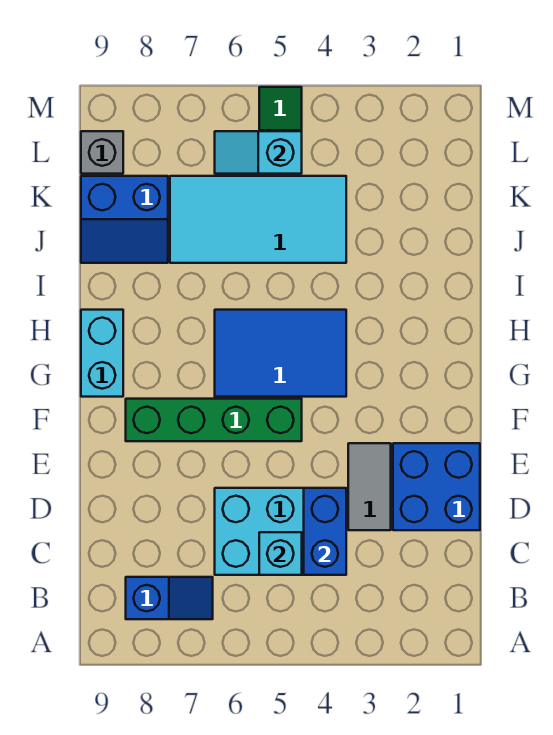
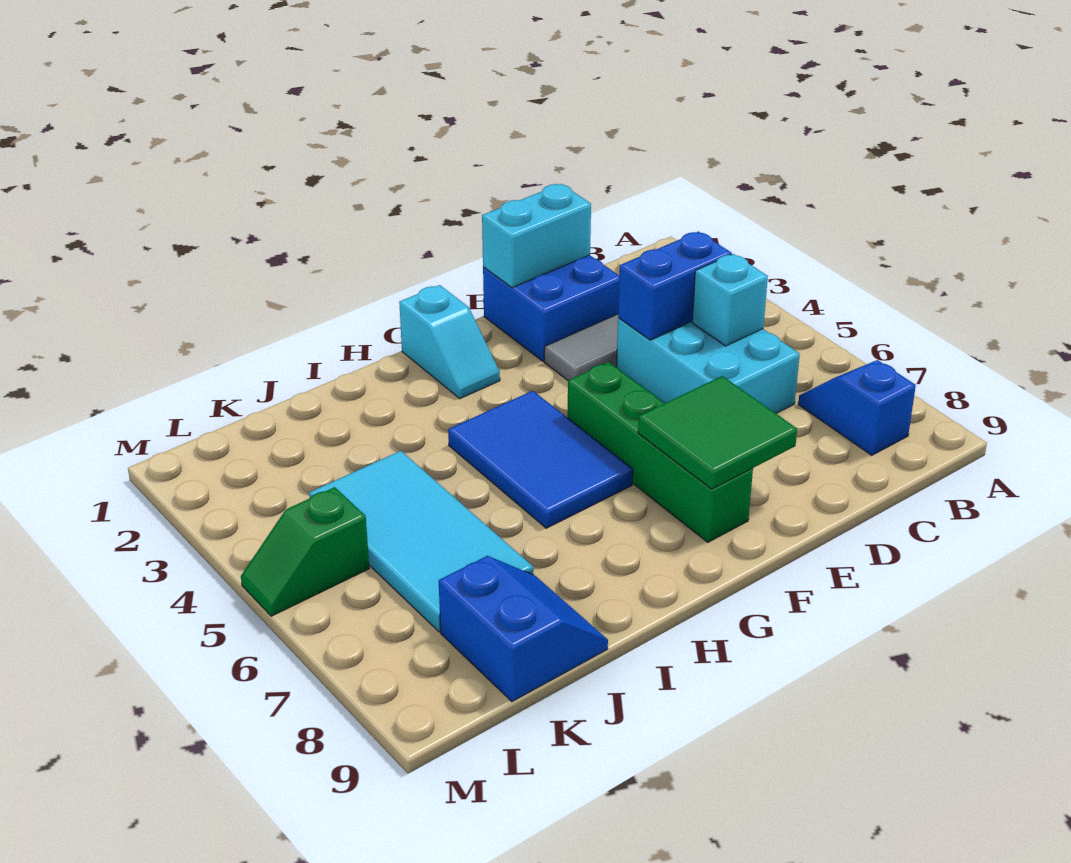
none -> green tile E7:F8 level 2
cyan brick G9:H9 level 1 -> cyan brick D1:E1 level 2
cyan slope L5:L6 level 2 top 5 -> cyan slope G1:G2 level 1 top 1
grey brick L9 level 1 -> none

